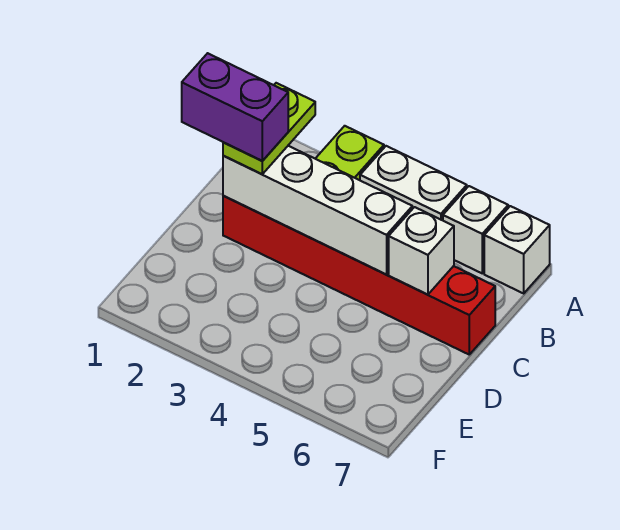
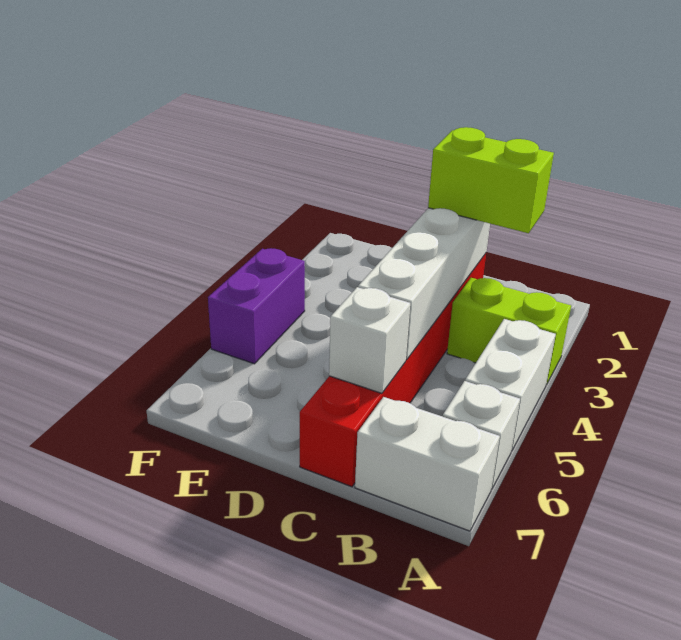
white brick A7 level 1 -> white brick A7:B7 level 1
lime plate B2:C2 level 3 -> lime brick B2:C2 level 3
purple brick C1:C2 level 4 -> purple brick F4:F5 level 1

